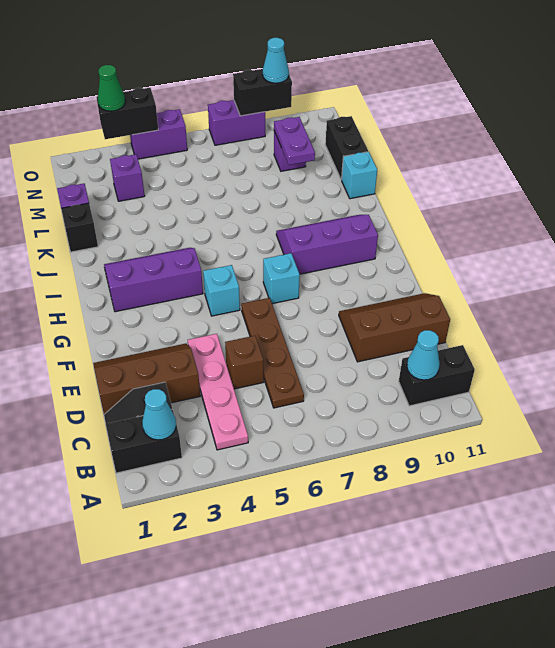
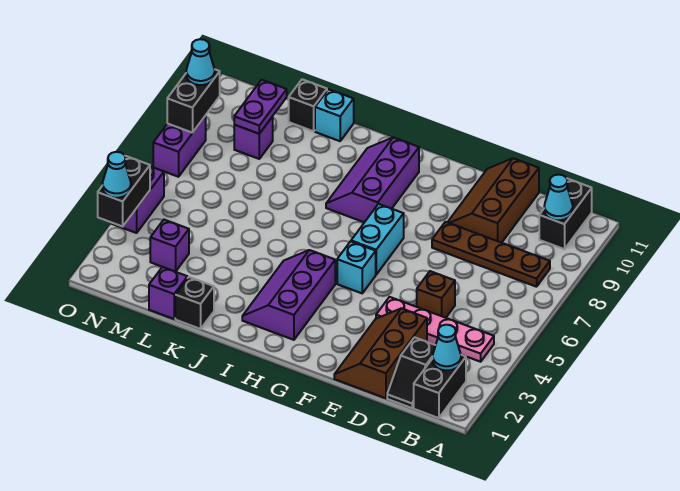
brown plate C6:F6 level 1 -> brown plate B8:E8 level 1
cyan brick G7 level 1 -> cyan brick G6:G7 level 1
purple plate L9:M9 level 2 -> purple plate M9:M10 level 2
black brick L11:M11 level 1 -> black brick L11 level 1
green cone O3 level 3 -> cyan cone O3 level 3

